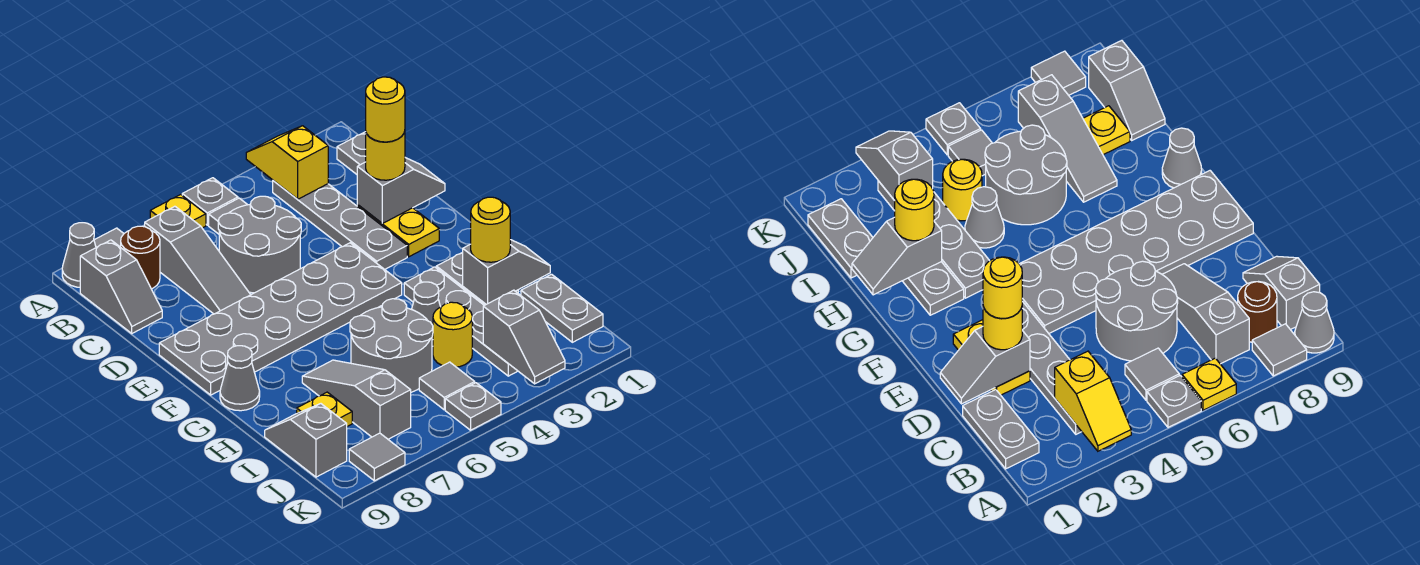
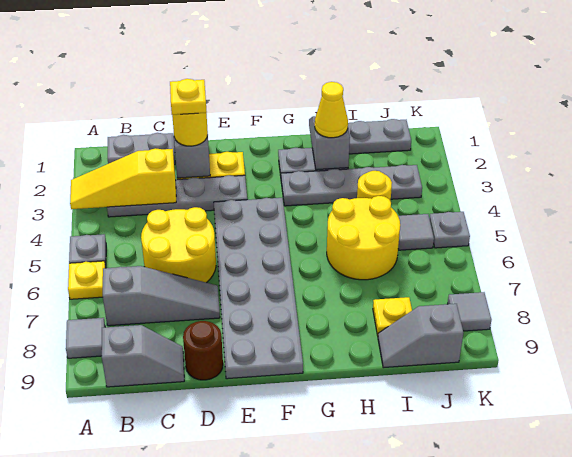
yellow slope A3:B3 level 2 top B -> yellow slope A3:C3 level 2 top C
grey cone A9 level 1 -> none
grey tile B5 level 1 -> none
brown round brick B8 level 1 -> brown round brick D9 level 1
grey round brick C5:D6 level 1 -> yellow round brick C5:D6 level 1
yellow round brick D2 level 4 -> yellow plate D2 level 4
grey cone G9 level 1 -> none
yellow round brick H2 level 3 -> yellow cone H2 level 3
grey cone H4 level 1 -> none
grey round brick H5:I6 level 1 -> yellow round brick H5:I6 level 1
grey slope H7:J7 level 1 top J -> none
grey slope J3:K3 level 2 top J -> none

